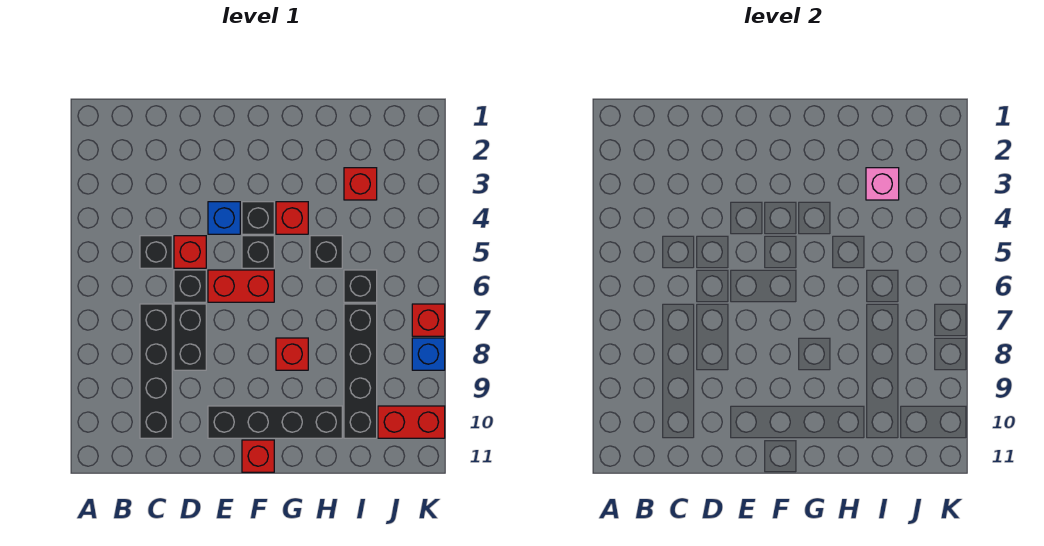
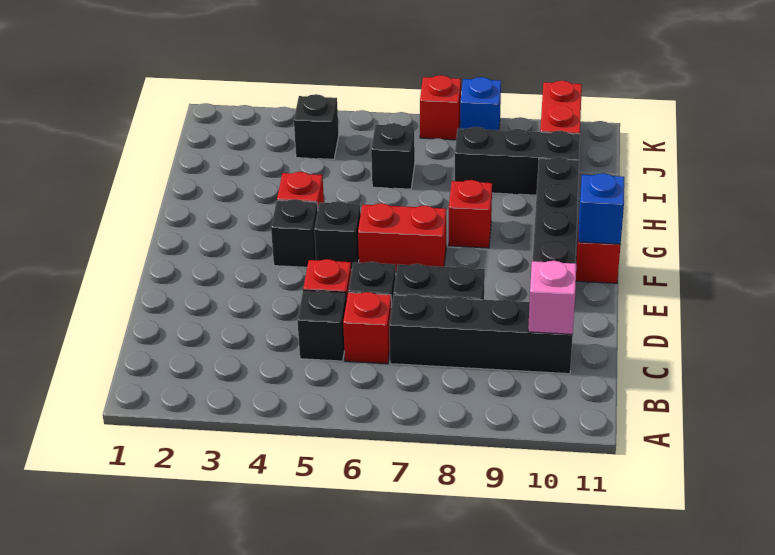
blue brick E4 level 1 -> blue brick F11 level 2
red brick E6:F6 level 1 -> red brick F6:F7 level 1
black brick H5 level 1 -> black brick J4 level 1
red brick I3 level 1 -> red brick C6 level 1
pink brick I3 level 2 -> pink brick C10 level 2
black brick I7:I10 level 1 -> black brick I8:I10 level 1

